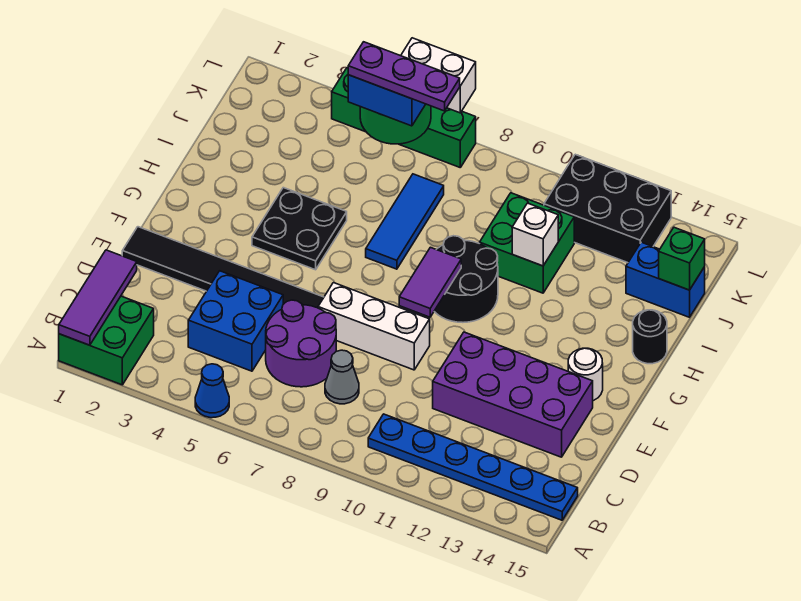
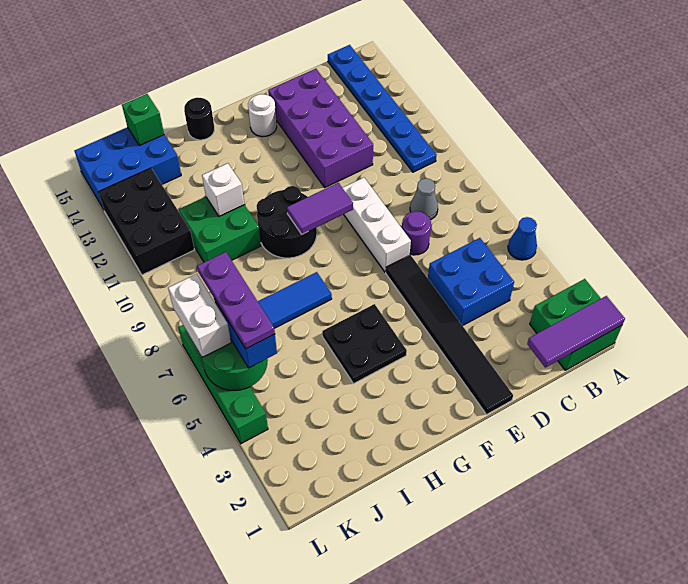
purple round brick C6:D7 level 1 -> purple round brick D7 level 1
blue brick J14:J15 level 1 -> blue brick J14:L15 level 1

